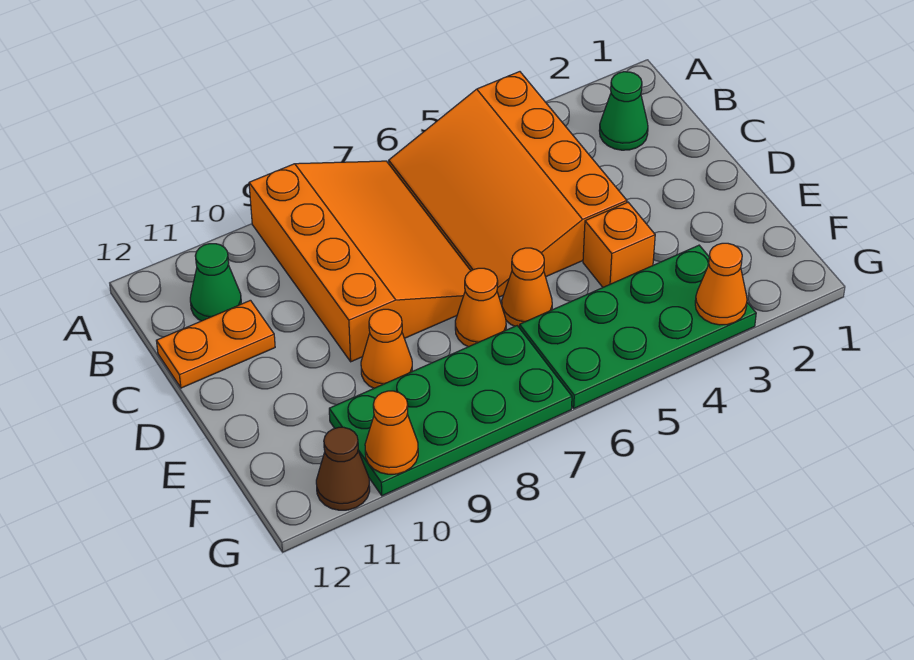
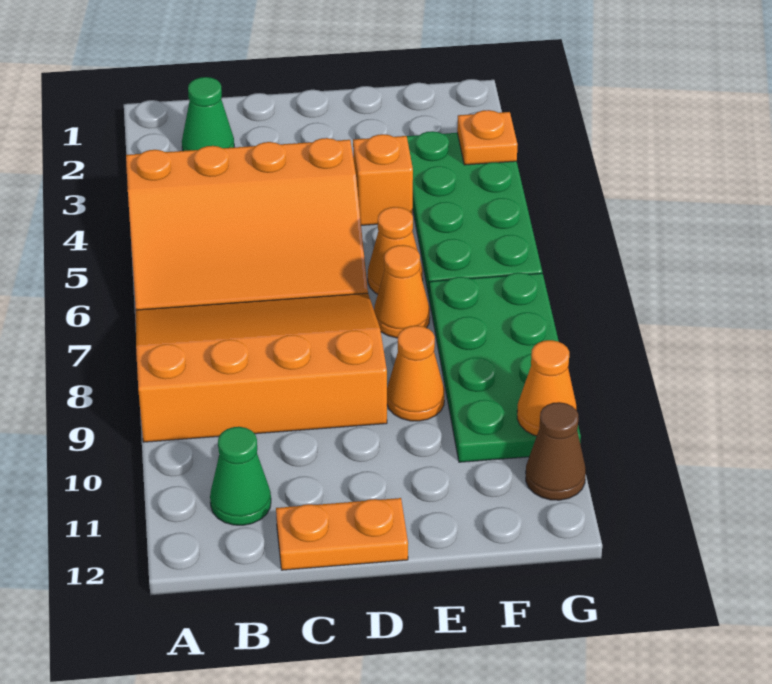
orange plate C11:C12 level 1 -> orange plate C12:D12 level 1
orange cone G3 level 2 -> orange plate G3 level 2

